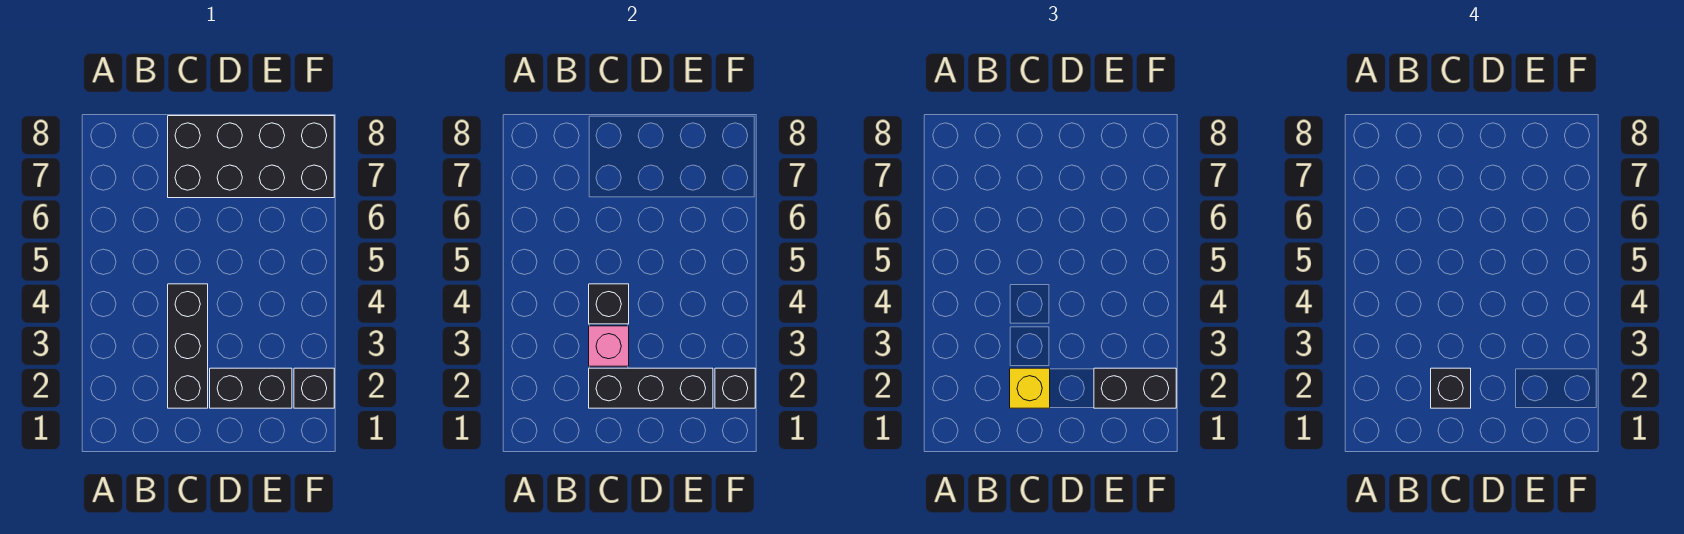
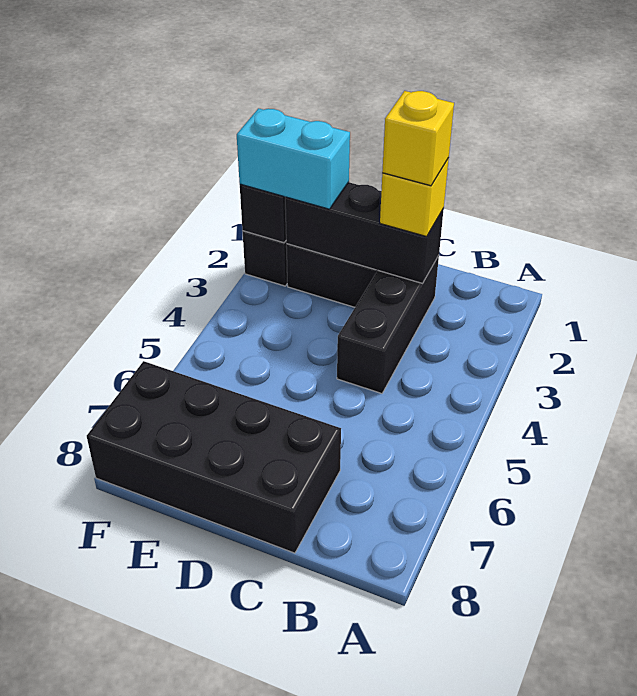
black brick C2 level 4 -> yellow brick C2 level 4
pink brick C3 level 2 -> none
black brick C4 level 2 -> none
black brick E2:F2 level 3 -> cyan brick E2:F2 level 3

